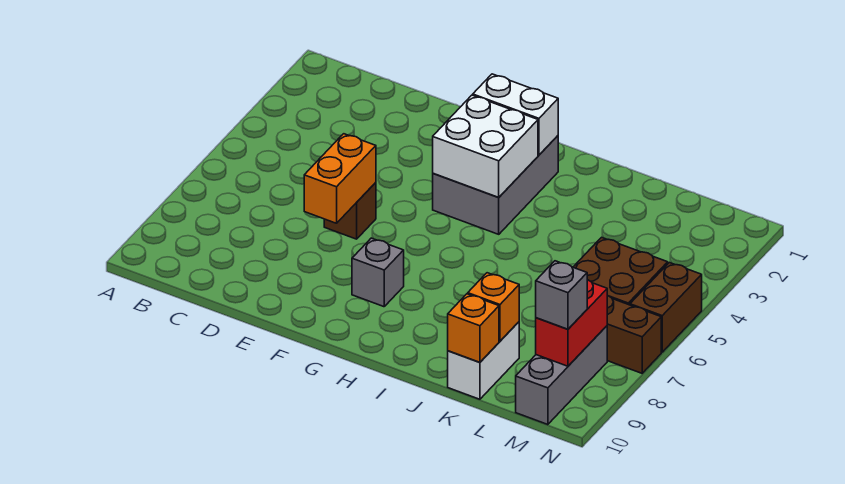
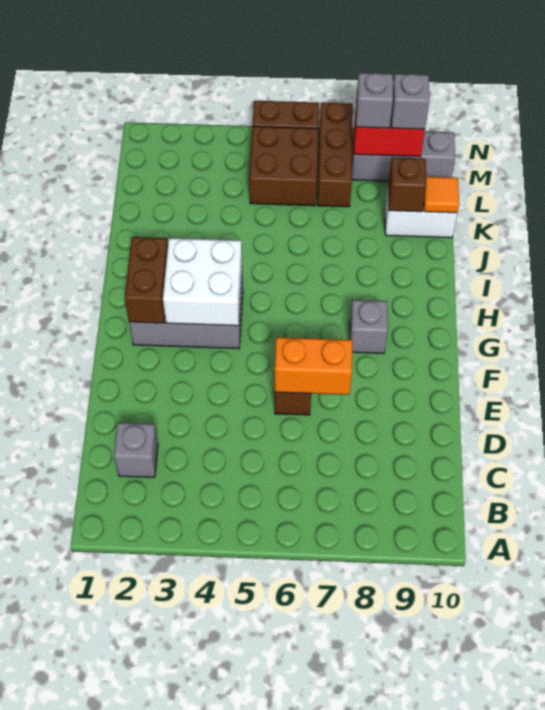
none -> grey brick C2 level 1
white brick G2:H2 level 2 -> brown brick G2:H2 level 2
orange brick K9 level 2 -> brown brick K9 level 2
orange brick K10 level 2 -> orange tile K10 level 2
none -> grey brick M8 level 3

